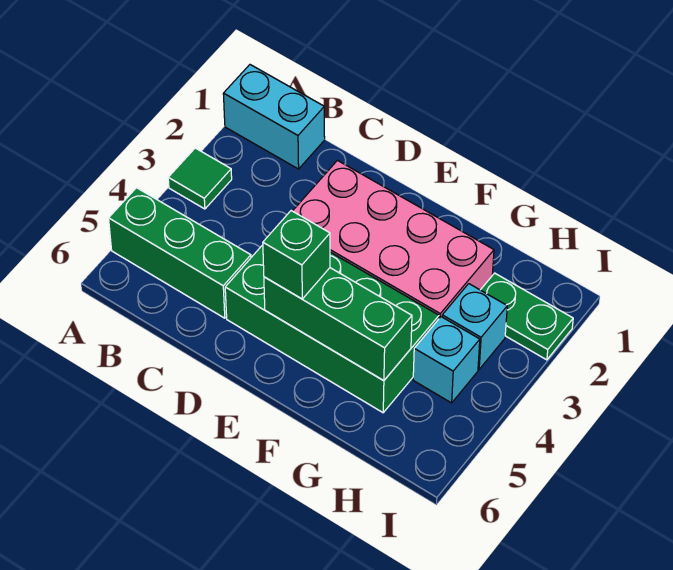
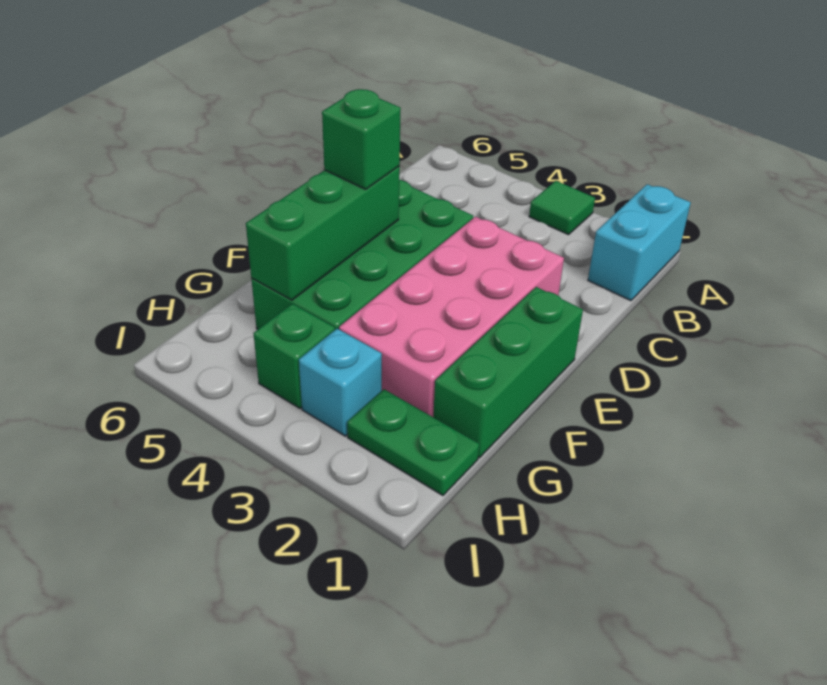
green brick A5:C5 level 1 -> green brick E1:G1 level 1
green plate H2:I2 level 1 -> green plate H1:H2 level 1
cyan brick H4 level 1 -> green brick H4 level 1

